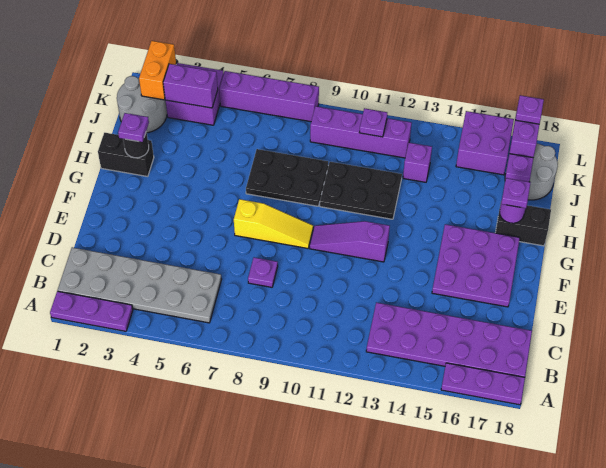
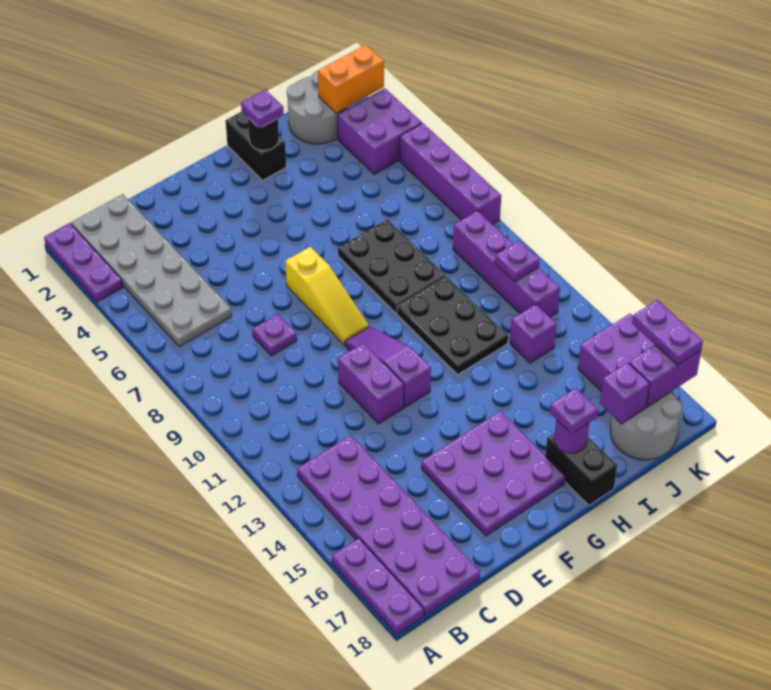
purple plate J17 level 2 -> purple brick J17 level 2
purple brick K3:K4 level 2 -> purple brick E11:E12 level 1
purple plate L17 level 3 -> purple plate L16:L17 level 3

